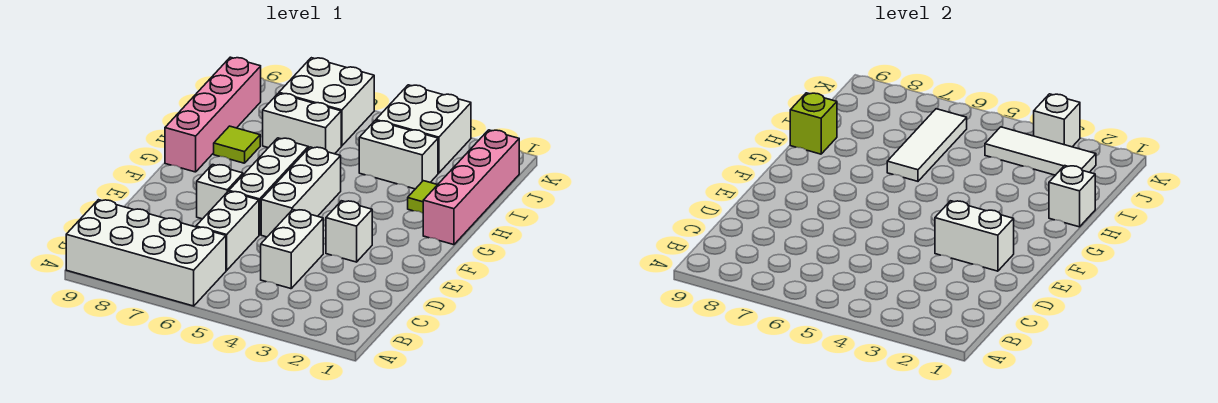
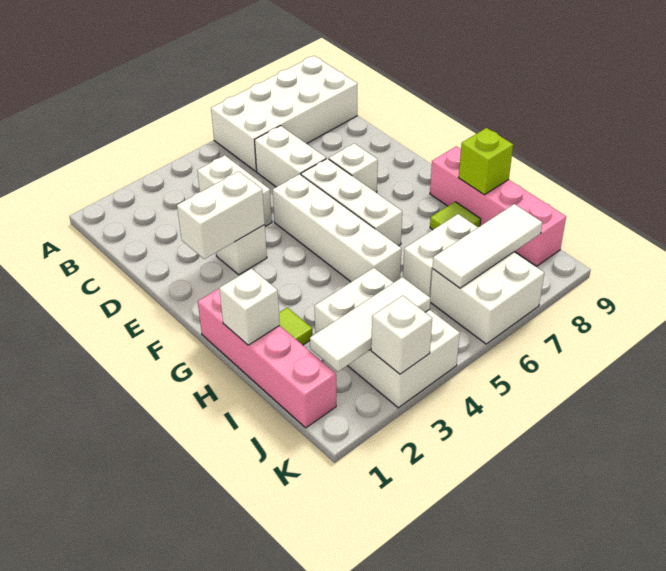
white brick E5:G5 level 1 -> white brick E5:H5 level 1
white tile H6:J6 level 2 -> white tile J6:J8 level 2

